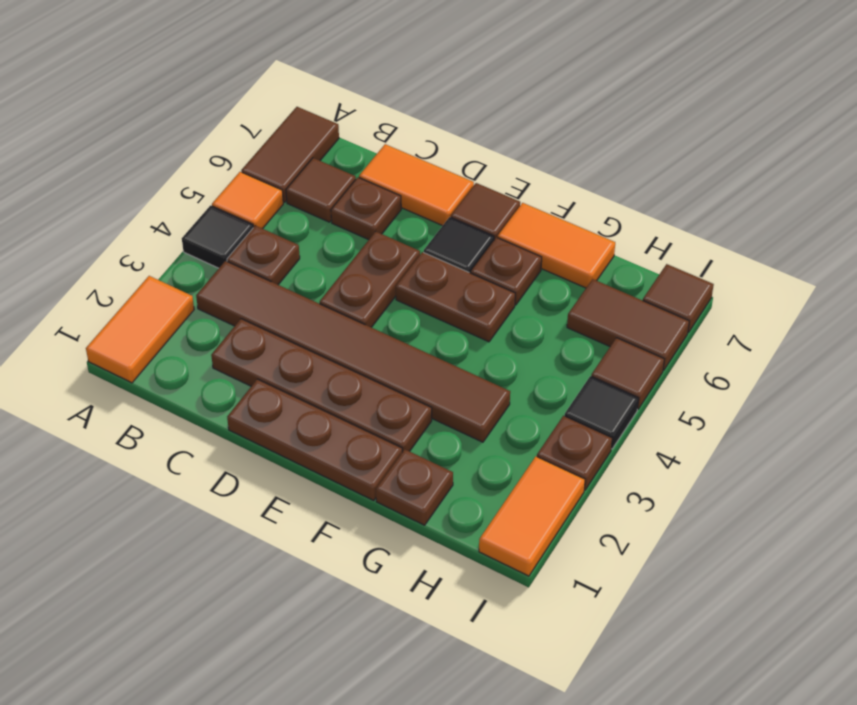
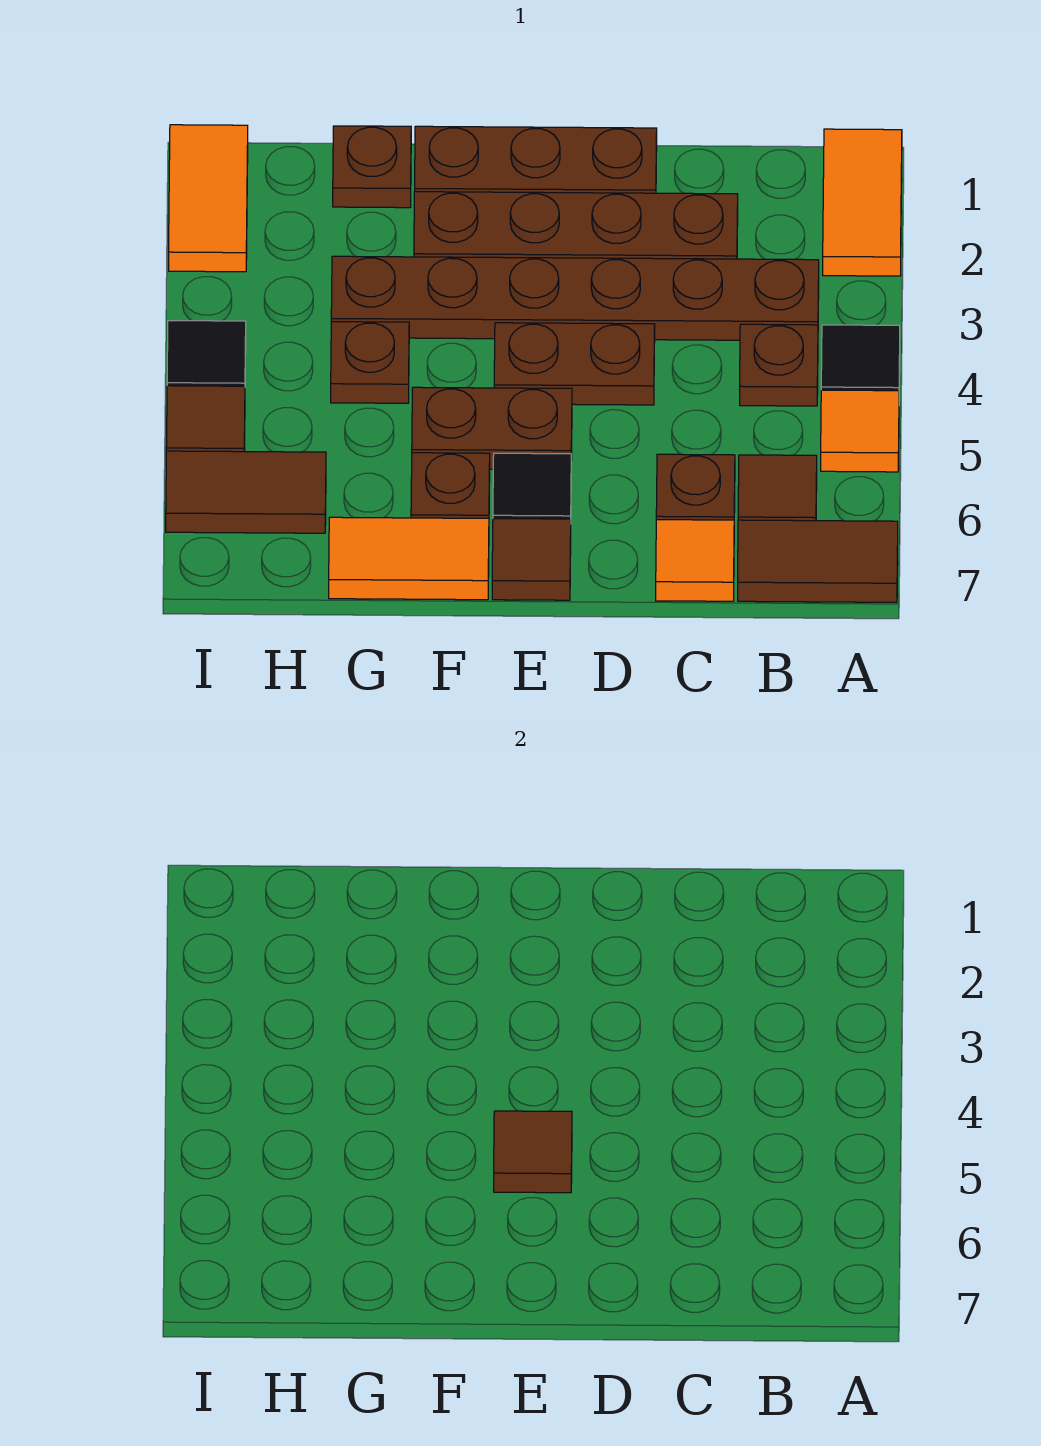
brown tile A6:A7 level 1 -> brown tile A7:B7 level 1
brown tile B3:G3 level 1 -> brown plate B3:G3 level 1
orange tile C7:D7 level 1 -> orange tile C7 level 1
brown plate D4:D5 level 1 -> brown plate D4:E4 level 1
brown plate I3 level 1 -> brown plate G4 level 1
brown tile I7 level 1 -> brown tile E5 level 2

